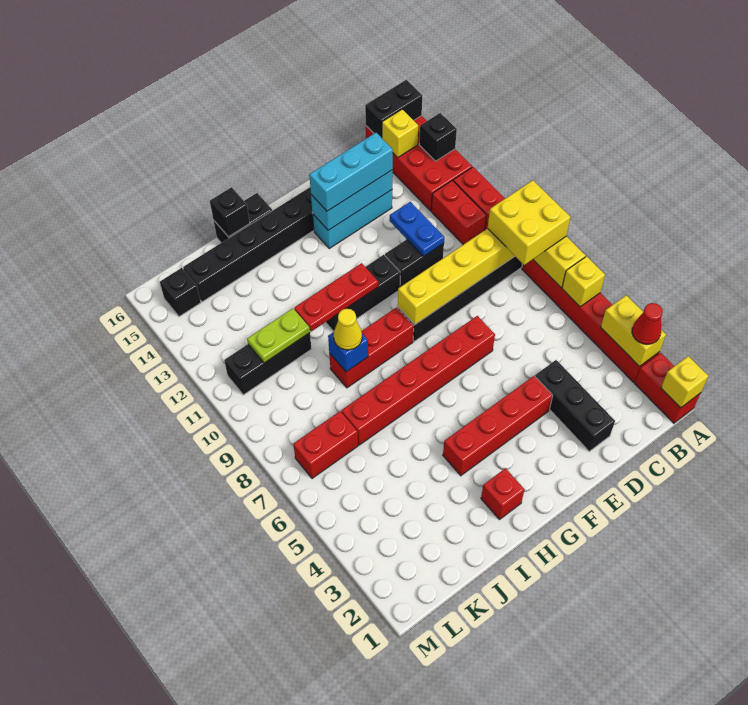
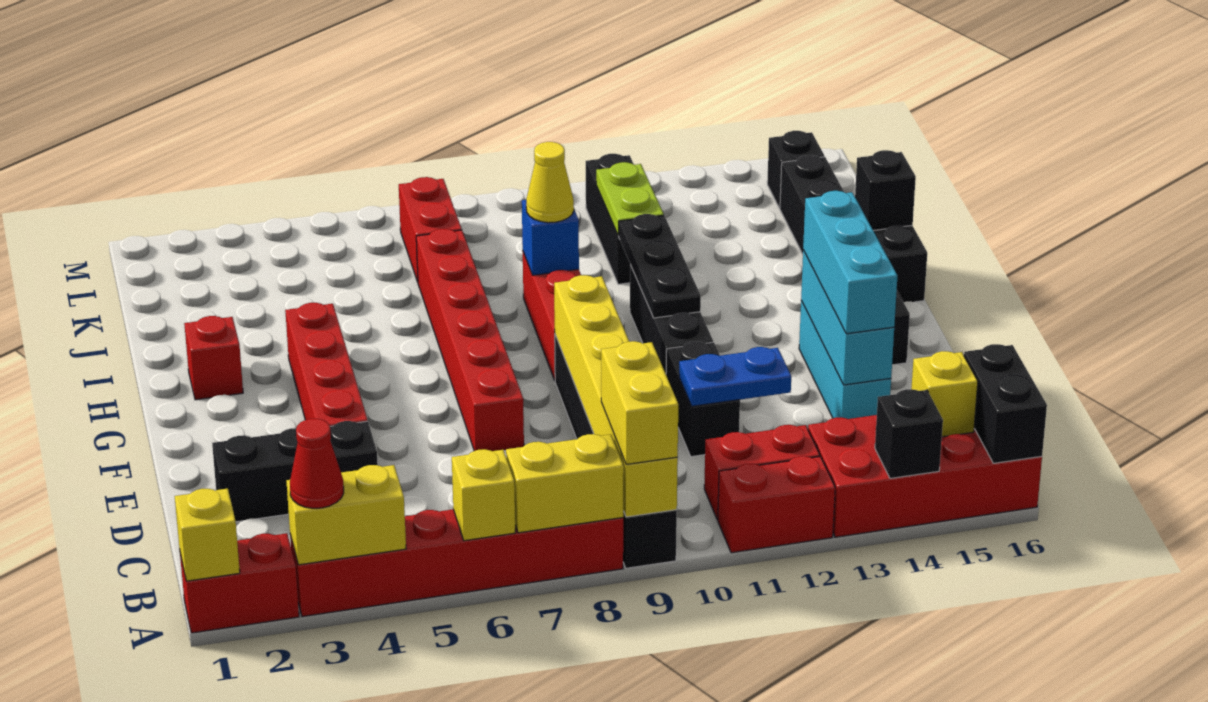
yellow brick A8:B9 level 3 -> yellow brick A9:B9 level 3
red plate G11:I11 level 2 -> black plate G11:I11 level 2

